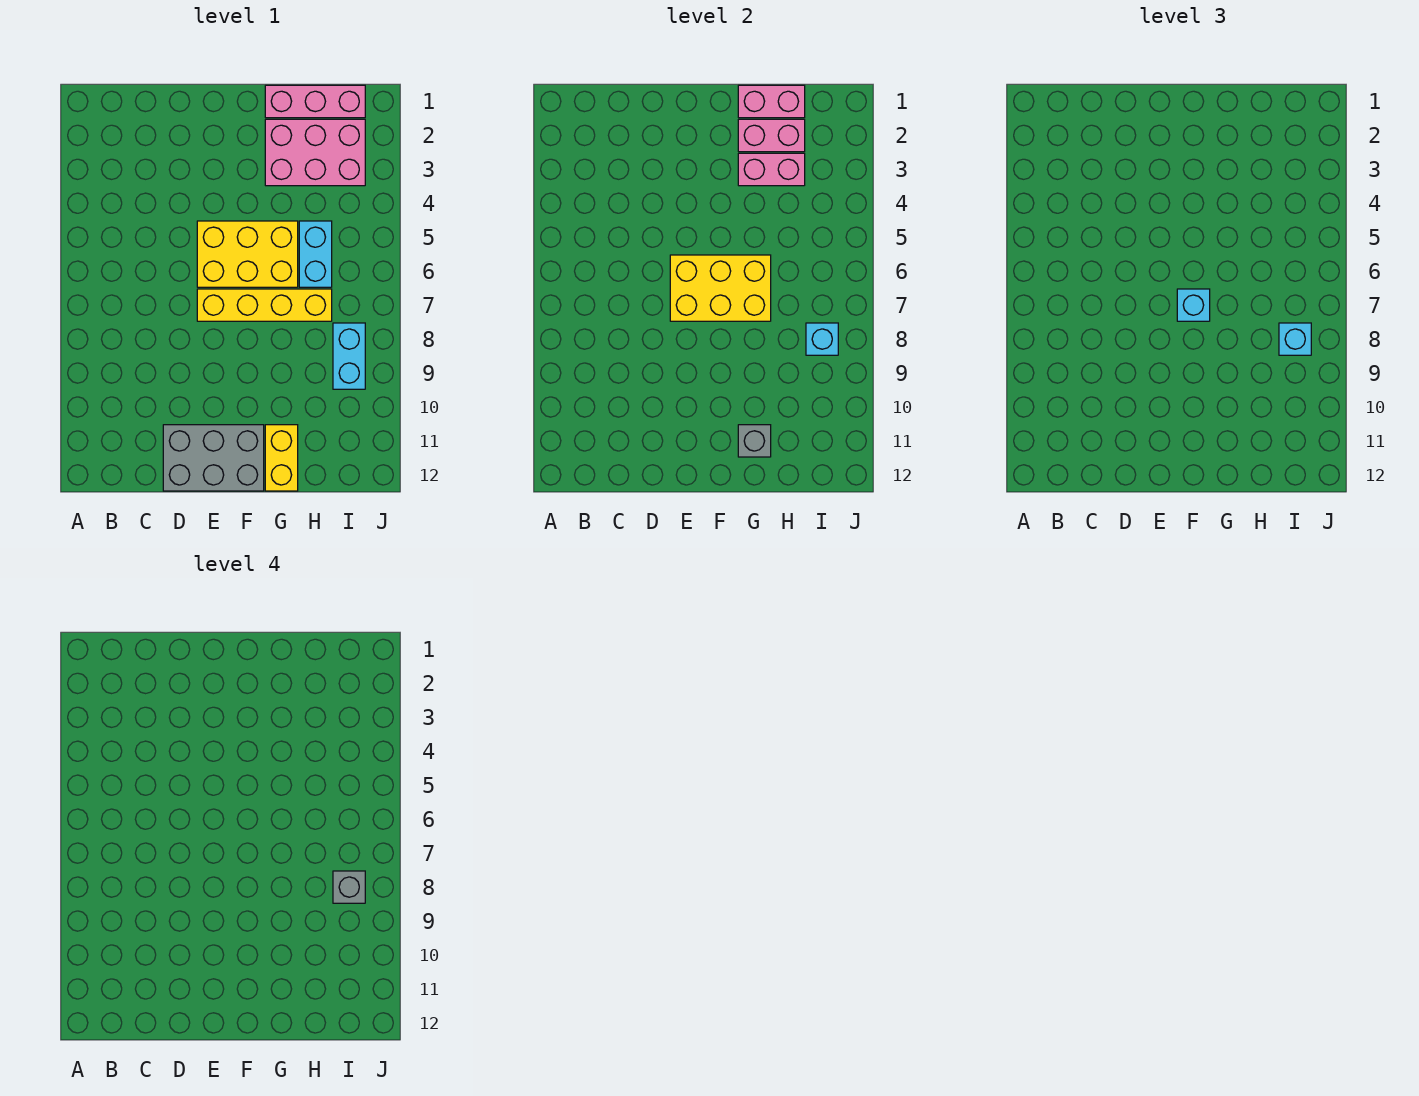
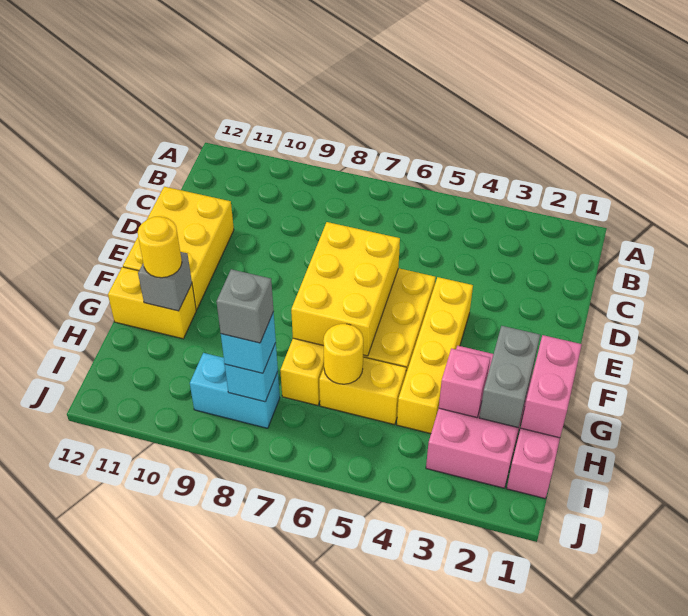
grey brick D11:F12 level 1 -> yellow brick D11:F12 level 1
none -> yellow brick E4:H4 level 1
cyan brick F7 level 3 -> none
pink brick G2:H2 level 2 -> grey brick G2:H2 level 2
pink brick G3:H3 level 2 -> pink brick H3 level 2
none -> yellow round brick G11 level 3
cyan brick H5:H6 level 1 -> yellow brick H5:H6 level 1
none -> yellow round brick H6 level 2

